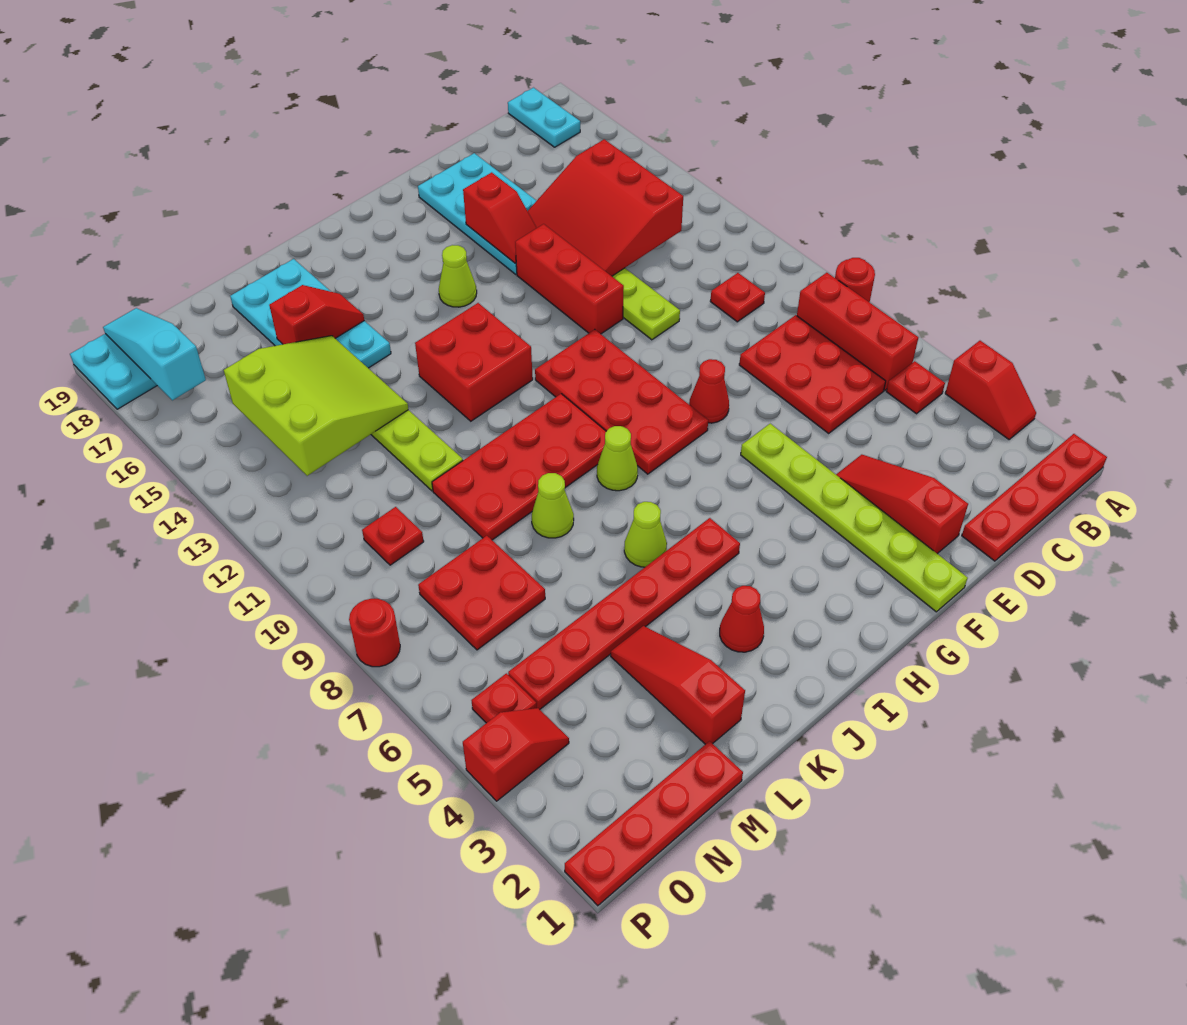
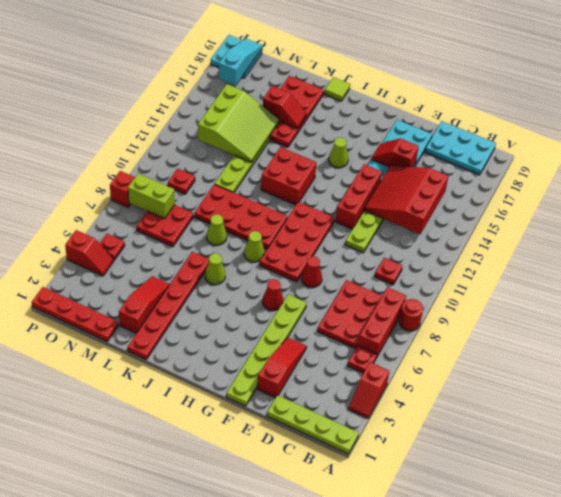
red plate A1:D1 level 1 -> lime plate A1:D1 level 1
cyan plate B18:B19 level 1 -> cyan plate B18:D19 level 1
red slope F15:F16 level 2 top 16 -> red slope E16:F16 level 2 top E
red plate I5:N5 level 1 -> red plate K1:K6 level 1
red cone J3 level 1 -> red cone G6 level 1
none -> lime tile J19 level 1
cyan plate K15:L18 level 1 -> red plate K15:L18 level 1
none -> lime brick N8:O8 level 2
red round brick P8 level 1 -> red brick P8 level 1

